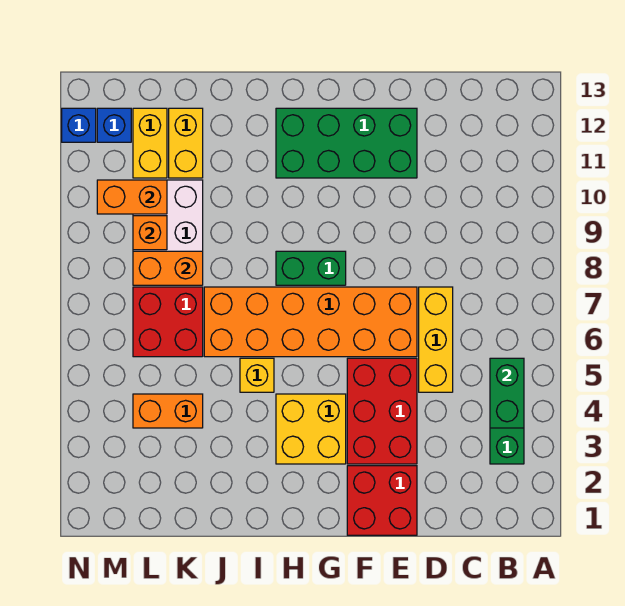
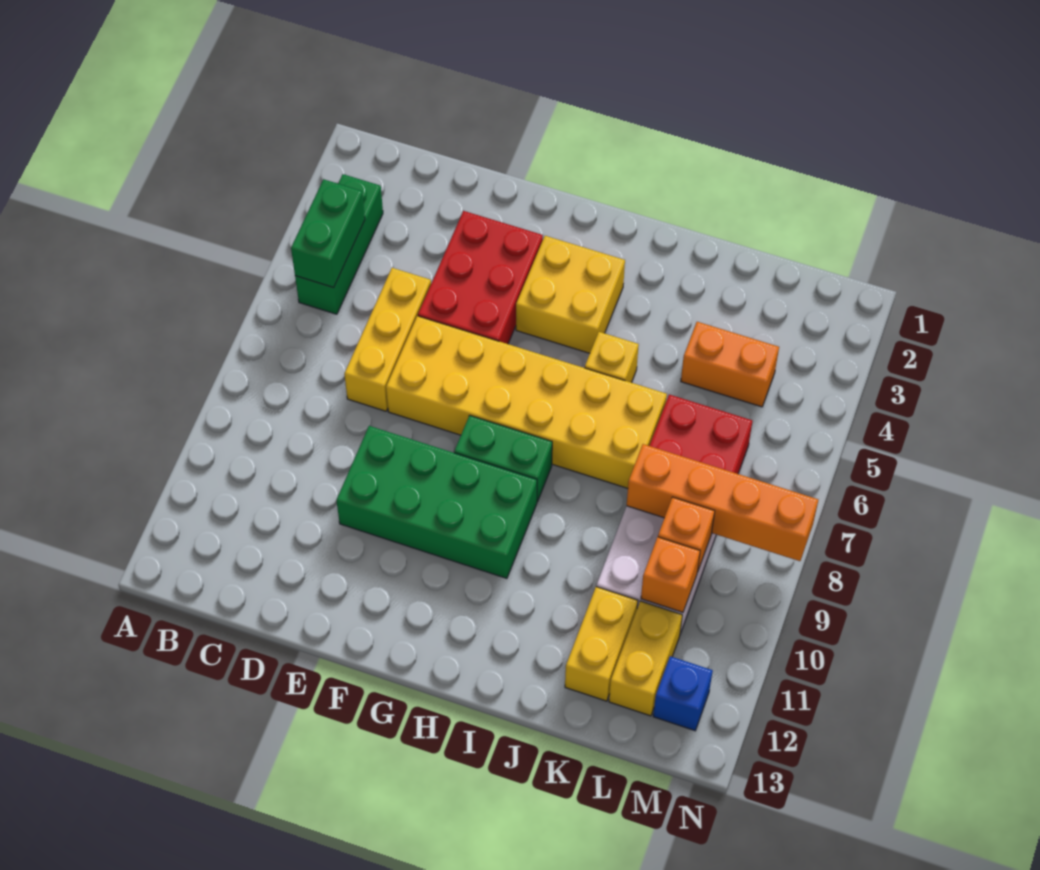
red brick E1:F2 level 1 -> none
orange brick E6:J7 level 1 -> yellow brick E6:J7 level 1
green brick E11:H12 level 1 -> green brick E9:H10 level 1
orange brick K8:L8 level 2 -> orange brick K8:N8 level 2
orange brick L10:M10 level 2 -> orange brick L10 level 2
blue brick N12 level 1 -> none

